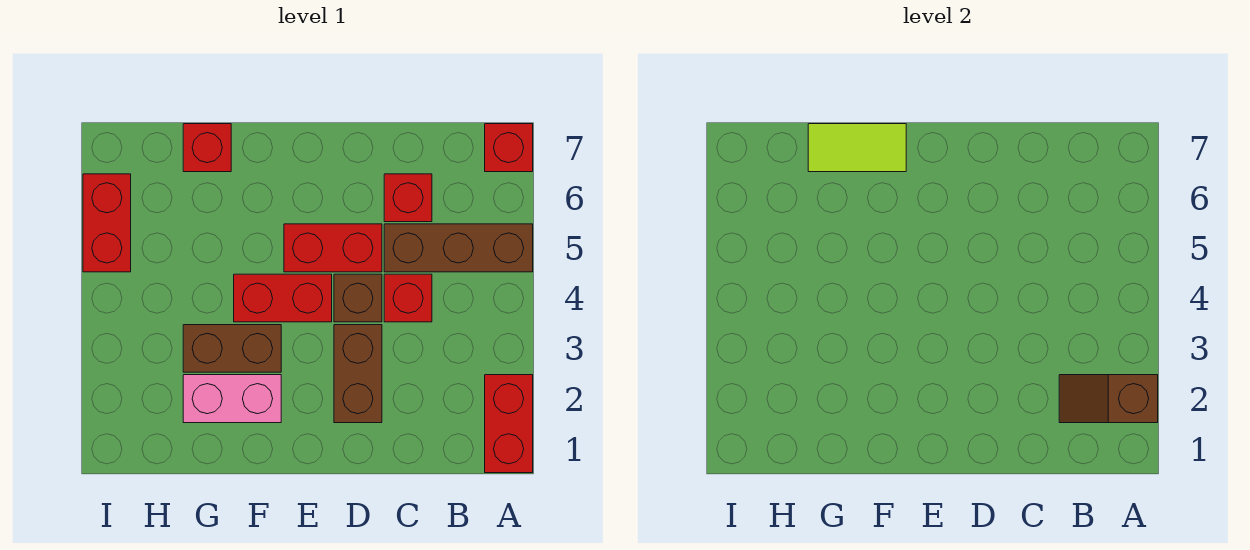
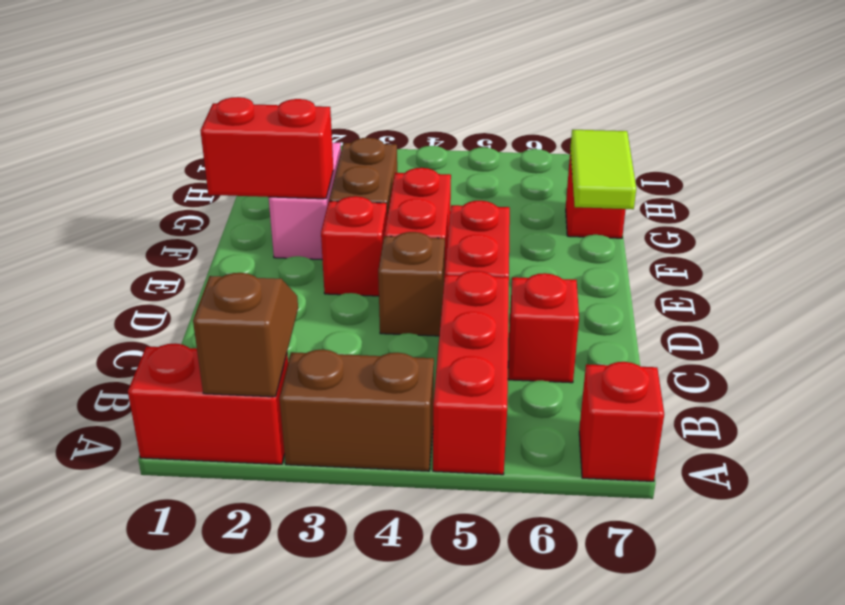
brown brick A5:C5 level 1 -> red brick A5:C5 level 1
red brick C4 level 1 -> red brick E3 level 1
brown brick D2:D3 level 1 -> brown brick A3:A4 level 1
red brick I5:I6 level 1 -> red brick F1:F2 level 2

